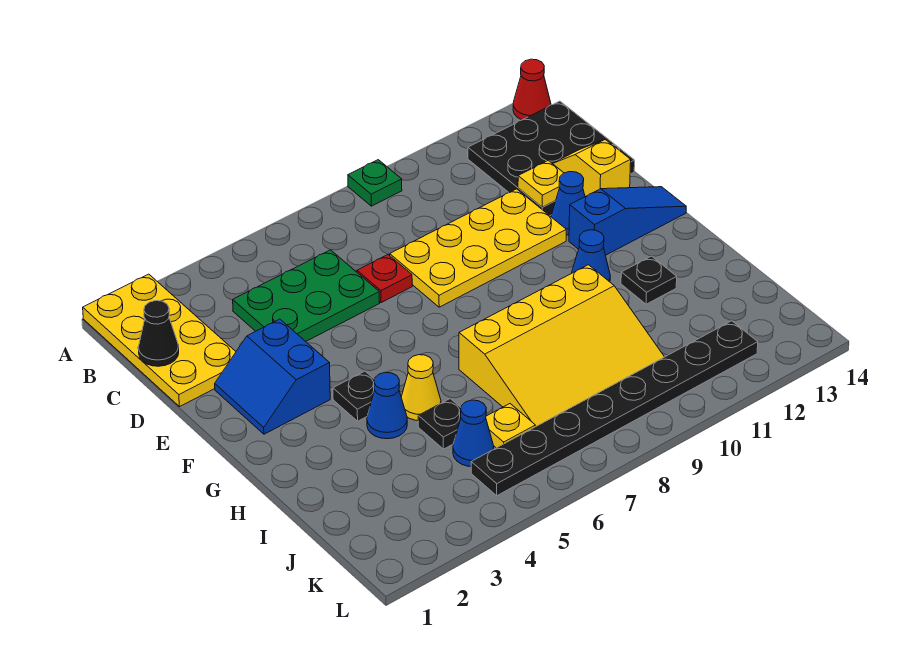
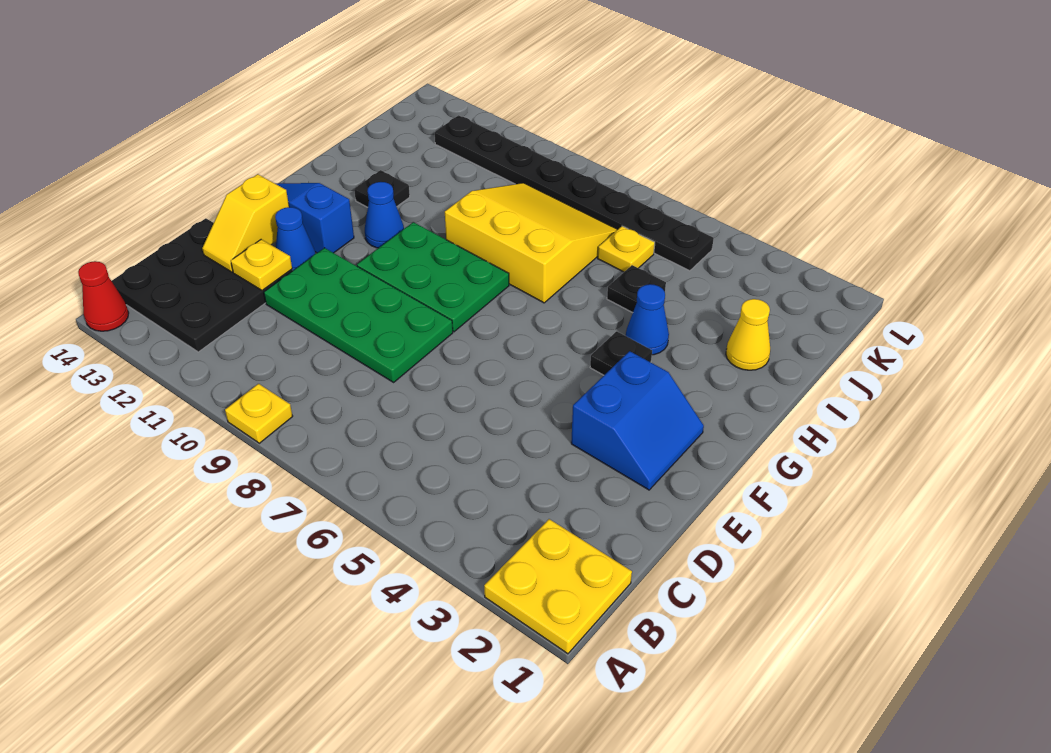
yellow plate A1:D2 level 1 -> yellow plate A1:B2 level 1
green plate A9 level 1 -> yellow plate A9 level 1
black cone C1 level 2 -> none
green plate C4:D6 level 1 -> green plate F8:G10 level 1
red plate D7 level 1 -> none
yellow plate D8:E11 level 1 -> green plate D8:E11 level 1
yellow cone H5 level 1 -> yellow cone I2 level 1
yellow slope H7:J10 level 1 top H -> yellow slope H7:J9 level 1 top H
blue cone J5 level 1 -> none

